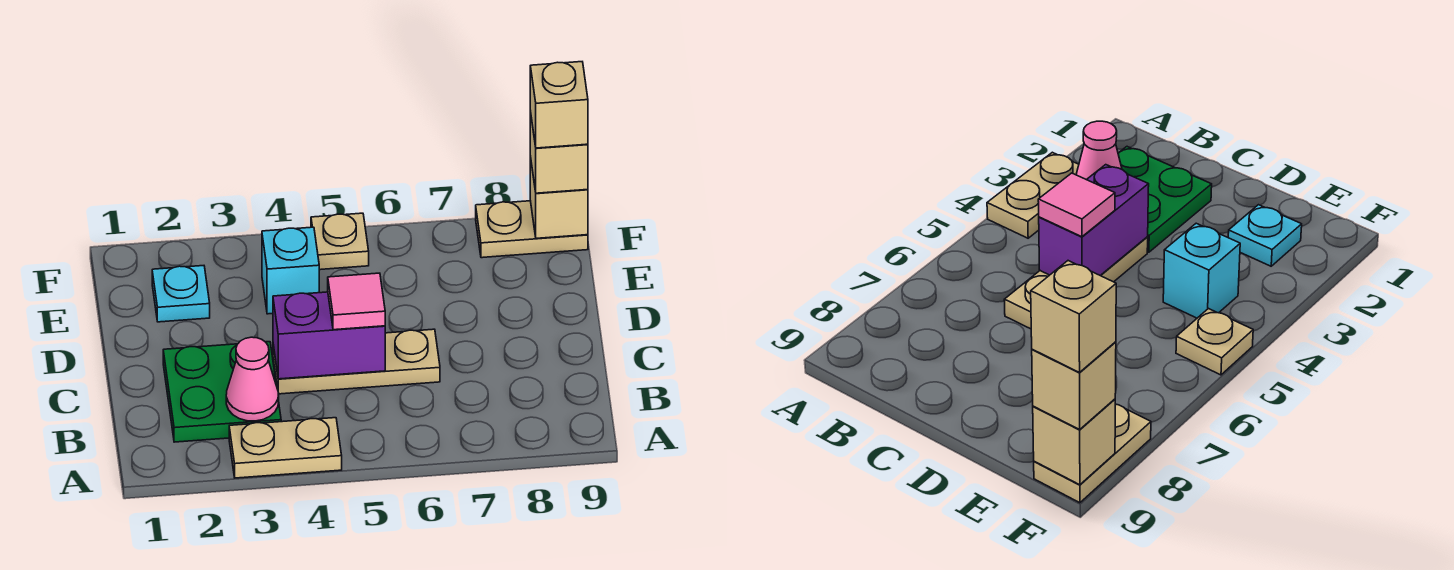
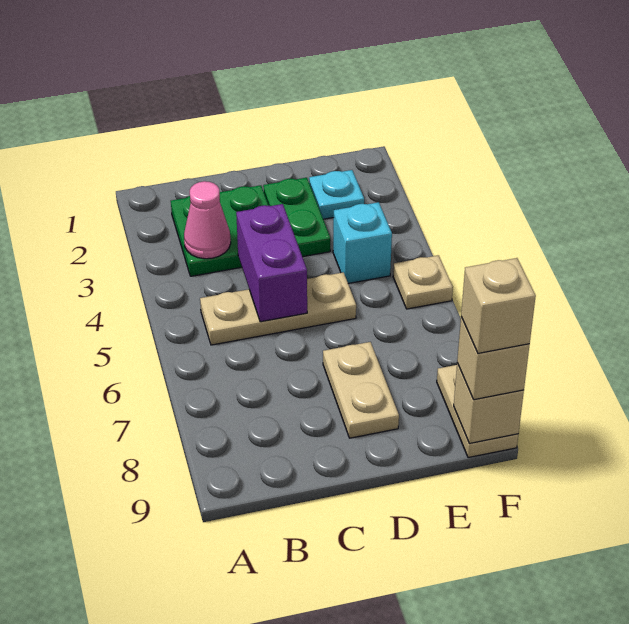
tan plate A3:A4 level 1 -> tan plate D7:D8 level 1
tan plate C4:C6 level 1 -> tan plate B5:D5 level 1
pink tile C5 level 3 -> none
none -> green plate D2:D3 level 1

